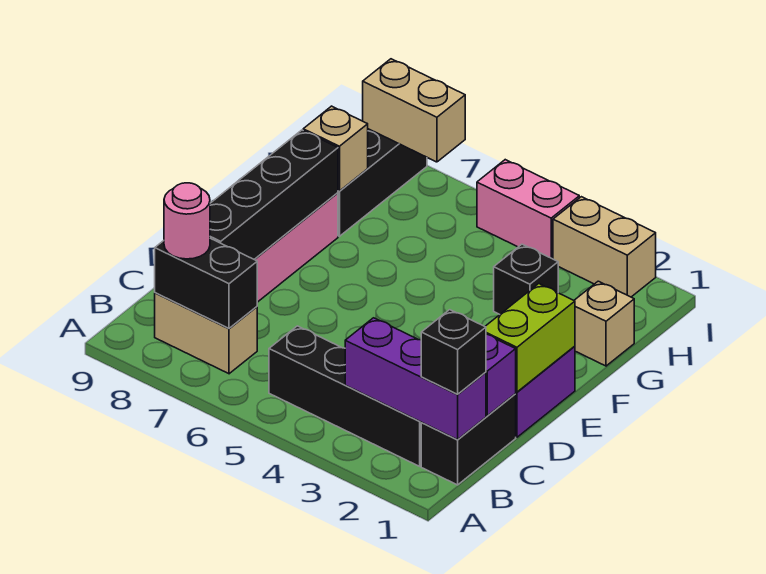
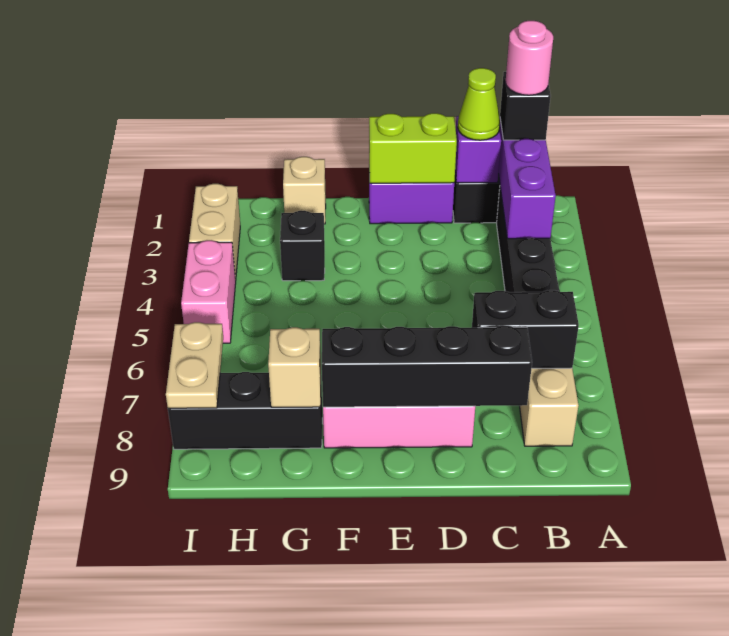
black brick B7:B8 level 2 -> black brick B7:C7 level 2
pink round brick B8 level 3 -> pink round brick B1 level 4
none -> lime cone C1 level 3
tan brick I7:I8 level 2 -> tan plate I7:I8 level 2

